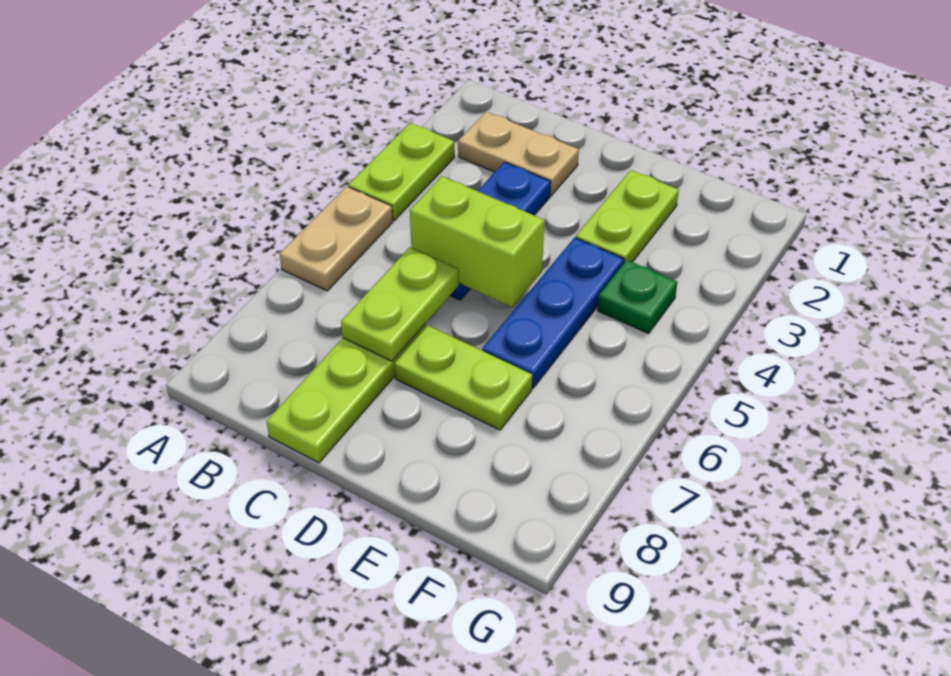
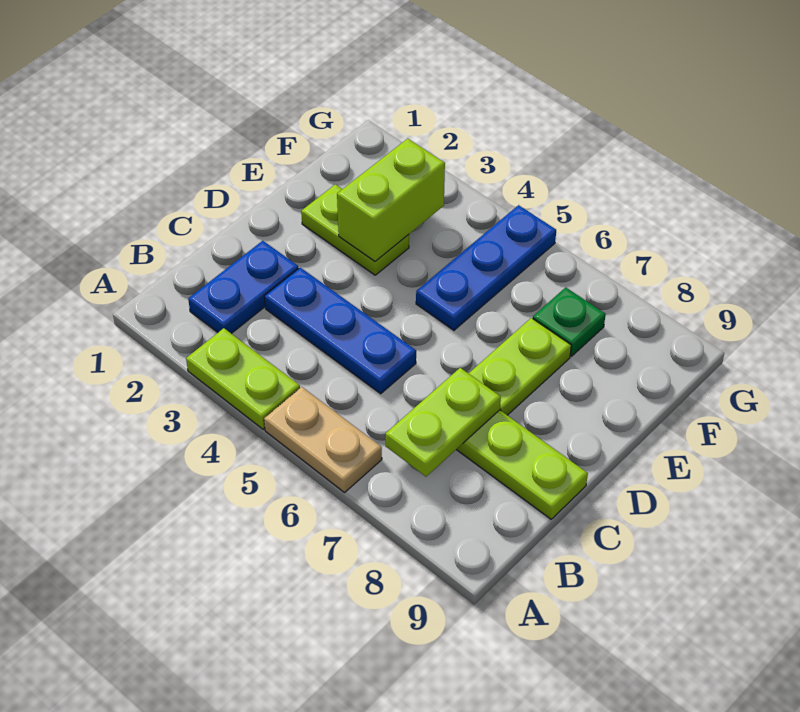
tan plate B2:C2 level 1 -> blue plate B2:C2 level 1
lime brick C5:D5 level 2 -> lime brick E3:F3 level 2
lime plate C6:C7 level 2 -> lime plate B7:C7 level 2
blue plate E4:E6 level 1 -> blue plate E5:G5 level 1
green plate F4 level 1 -> green plate F7 level 1

